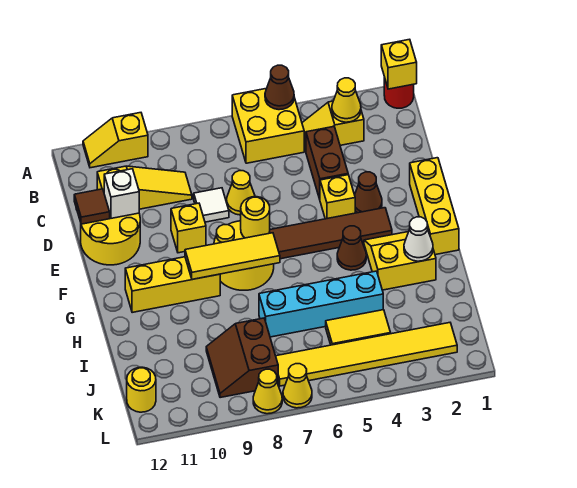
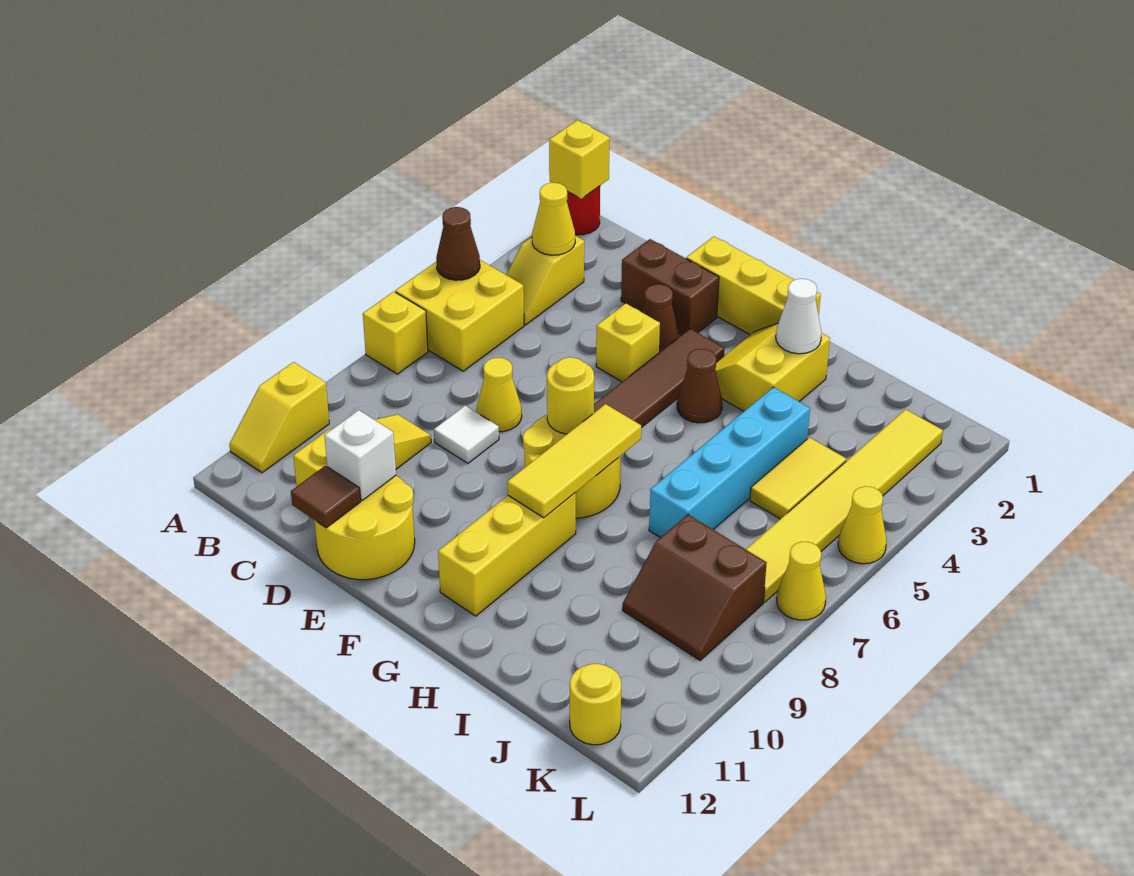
brown brick C4:D4 level 1 -> brown brick D2:E2 level 1
yellow brick E9 level 1 -> yellow brick A7 level 1
yellow cone L8 level 1 -> yellow cone L5 level 1

